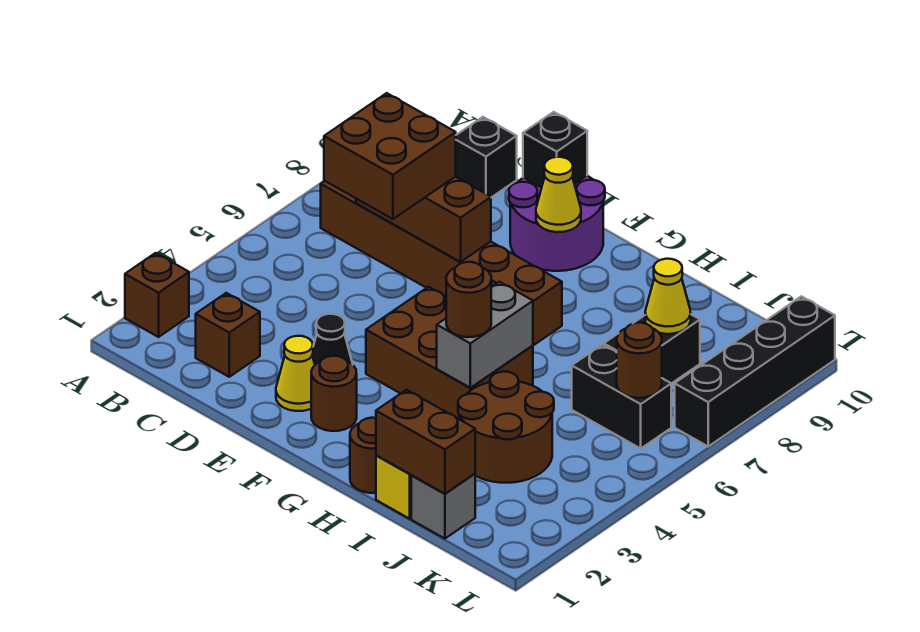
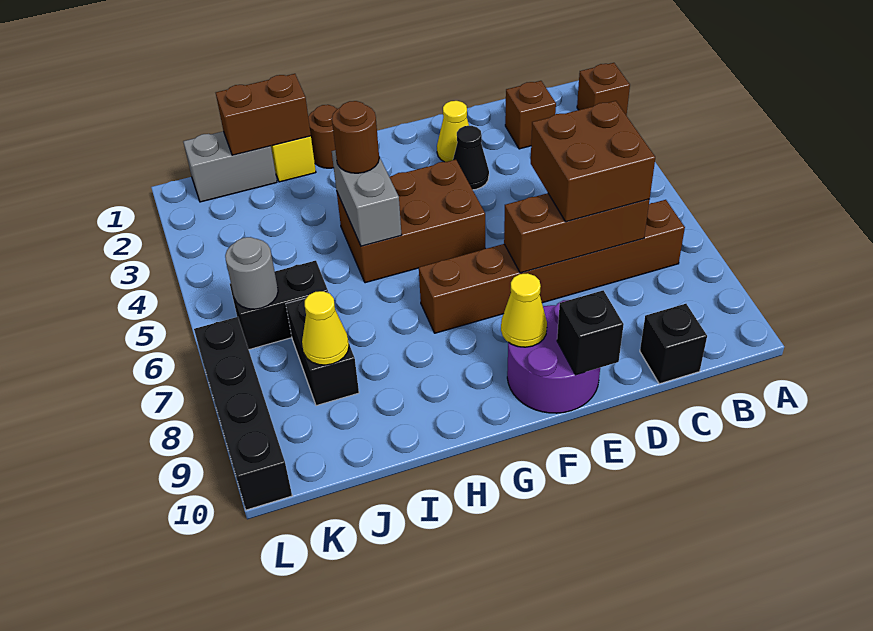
brown round brick F2 level 1 -> none
brown round brick I3:J4 level 1 -> none
grey brick J1 level 1 -> grey brick J1:K1 level 1
brown round brick K6 level 2 -> grey round brick K6 level 2

